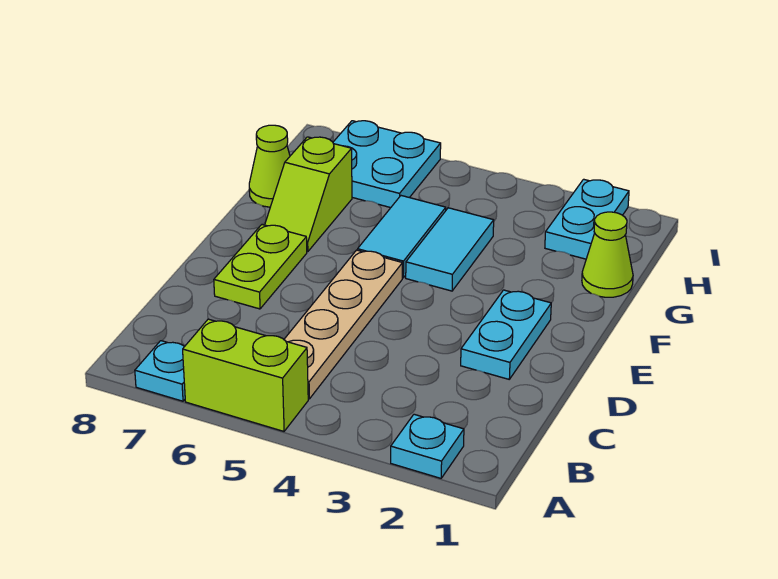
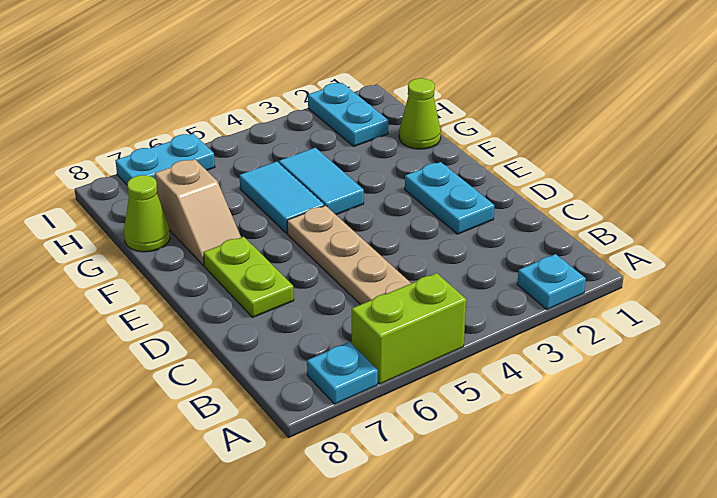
lime slope F7:G7 level 1 top G -> tan slope F7:G7 level 1 top G
cyan plate H6:I7 level 1 -> cyan plate I6:I7 level 1

